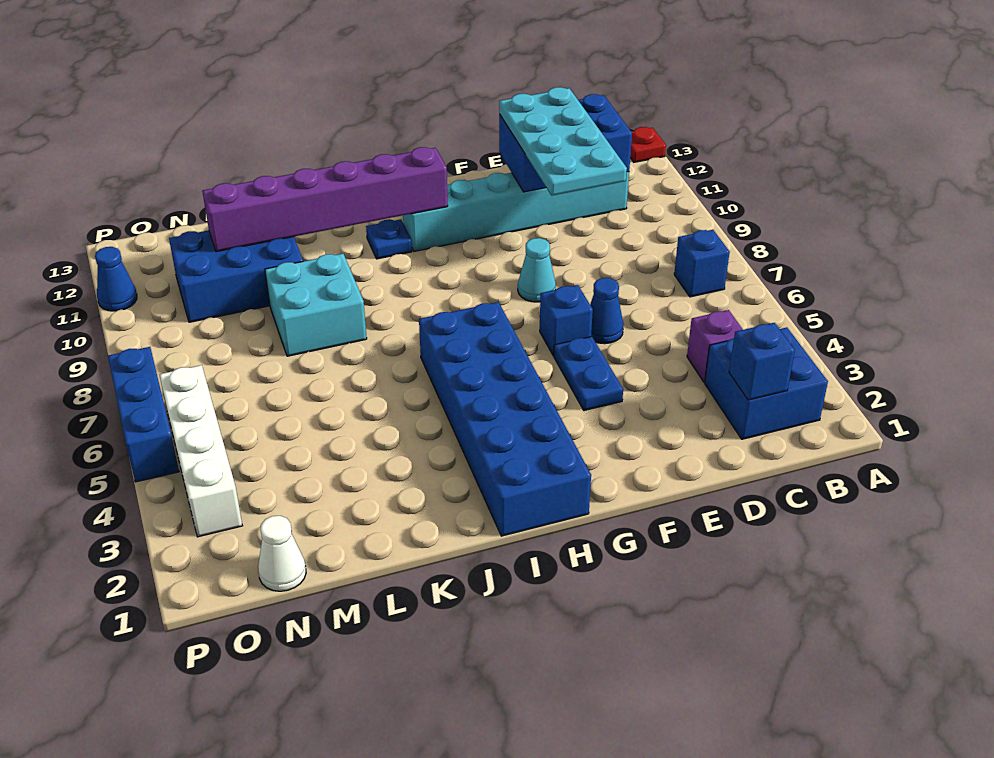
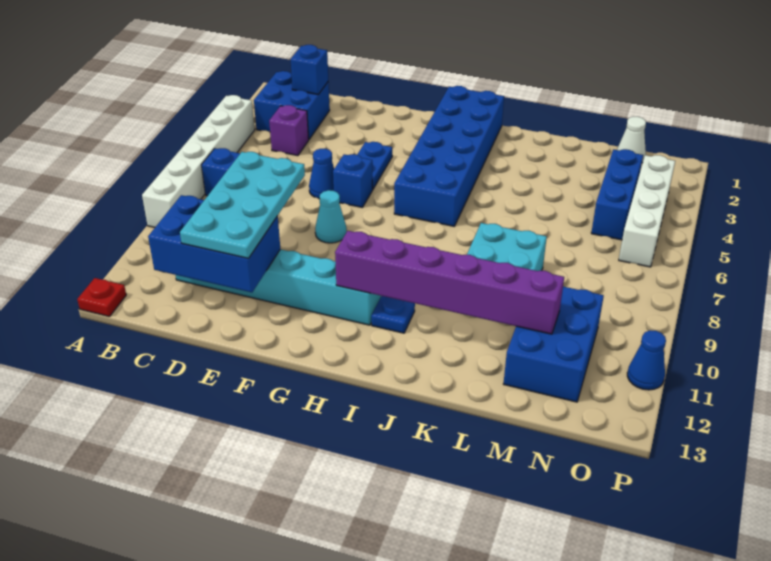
none -> white brick A4:A9 level 1
blue brick L10:N11 level 1 -> blue brick M10:N12 level 1
blue brick P5:P7 level 1 -> blue brick N3:N5 level 1

